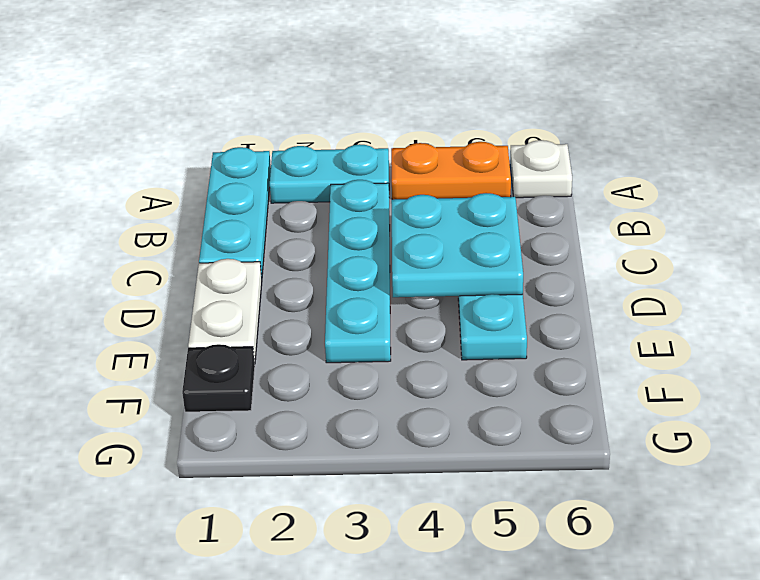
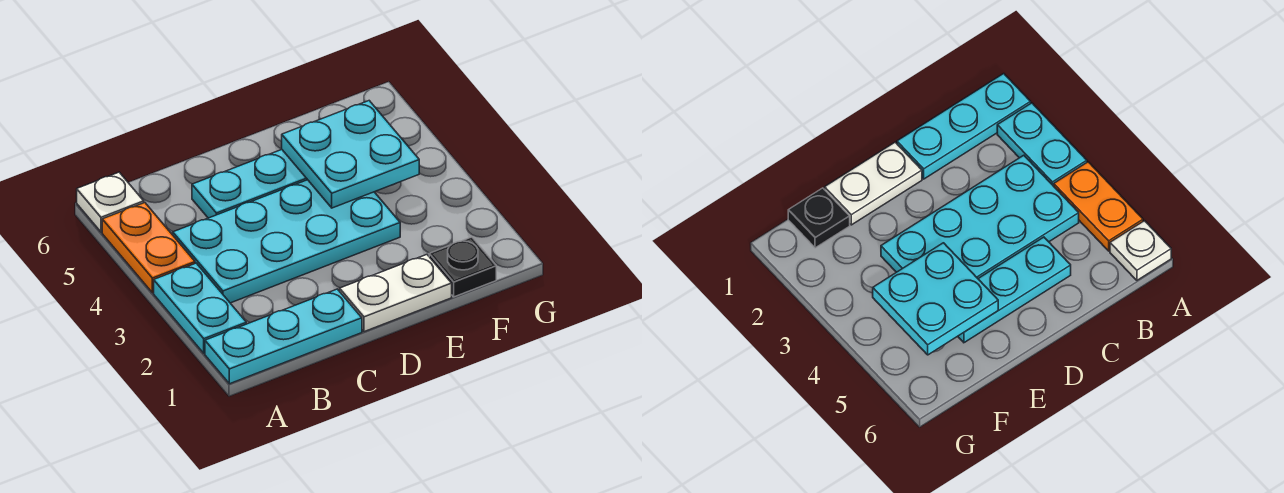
cyan plate B3:E3 level 1 -> cyan plate B3:E4 level 1
cyan plate C4:D5 level 2 -> cyan plate E4:F5 level 2

